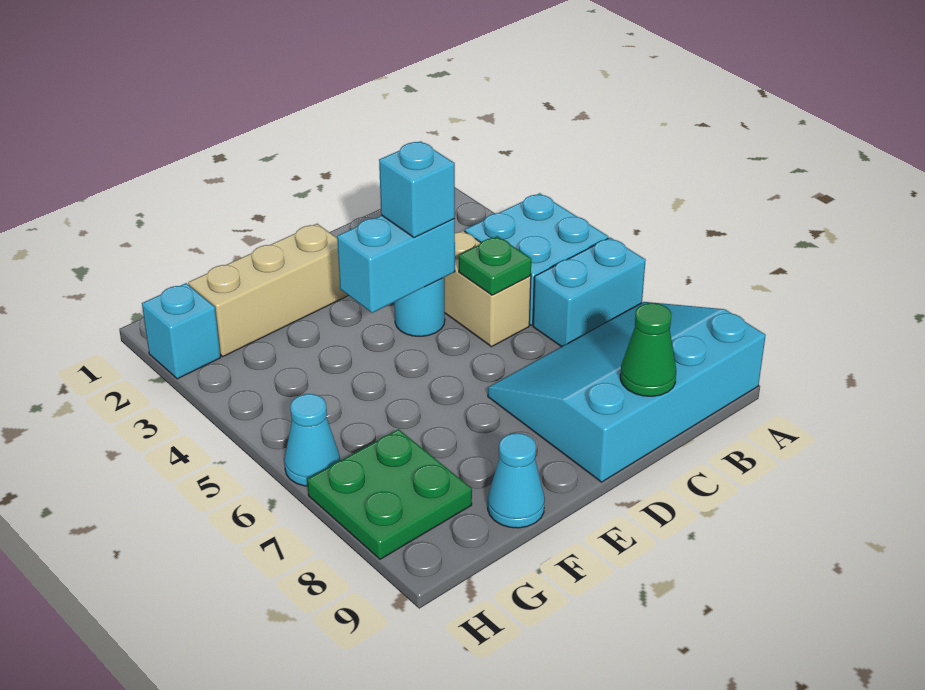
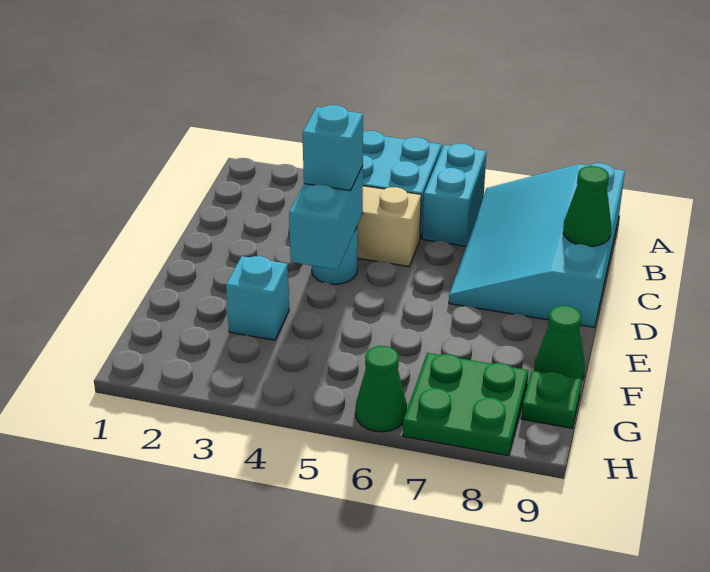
green plate C5 level 2 -> green plate G9 level 1
tan brick E2:G2 level 1 -> none
cyan cone F9 level 1 -> green cone F9 level 1
cyan brick H2 level 1 -> cyan brick F3 level 1
cyan cone H6 level 1 -> green cone H6 level 1

